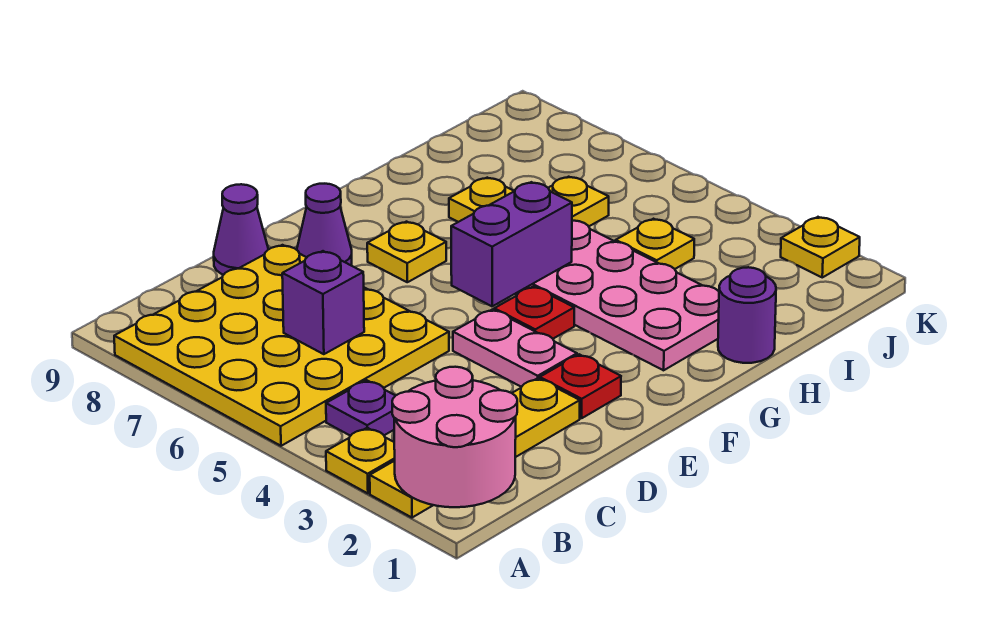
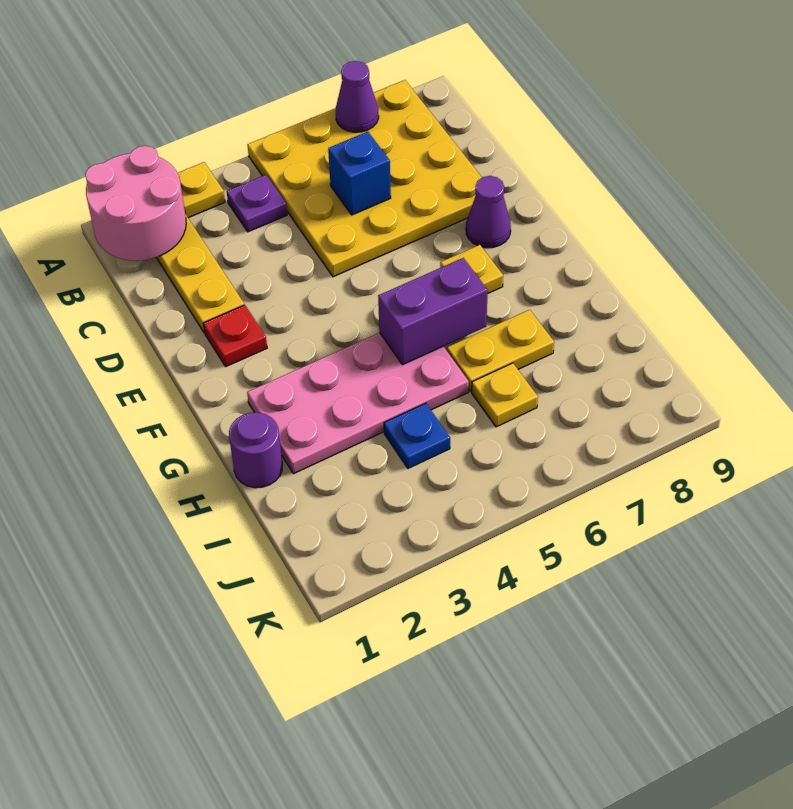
purple brick C6 level 2 -> blue brick C6 level 2
purple cone D9 level 1 -> purple cone A7 level 2
pink plate E3:E4 level 1 -> none
red plate F4 level 1 -> none
purple brick F5:G5 level 2 -> purple brick G5:G6 level 2
yellow plate I4 level 1 -> blue plate I4 level 1
yellow plate K2 level 1 -> none

